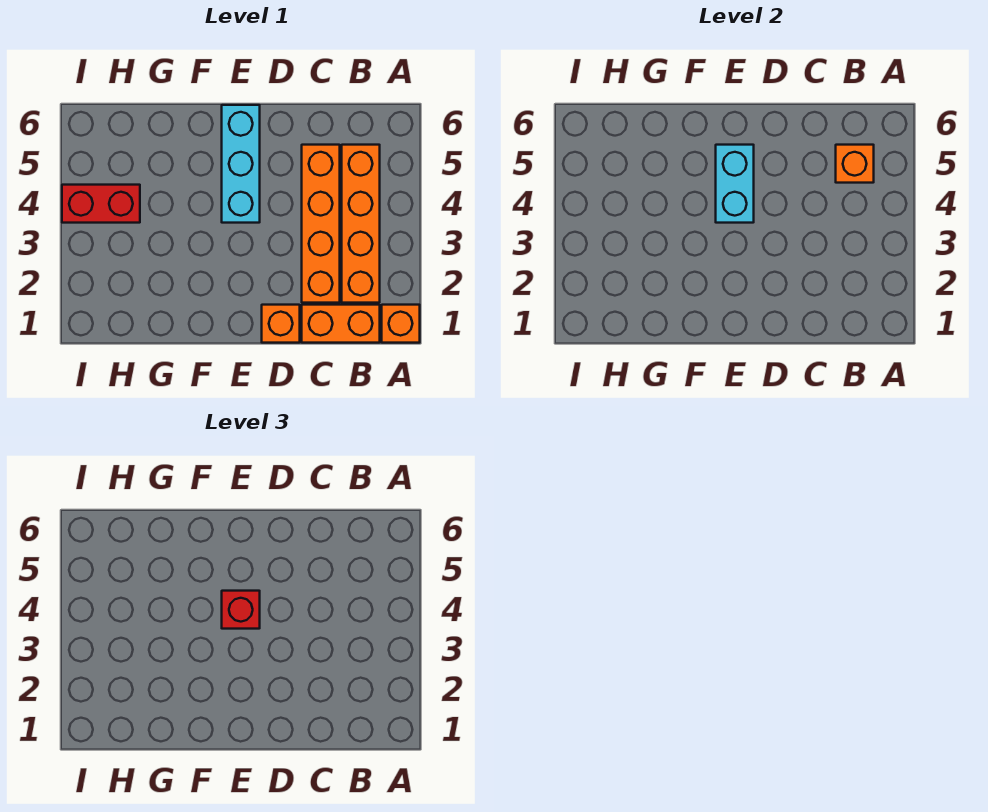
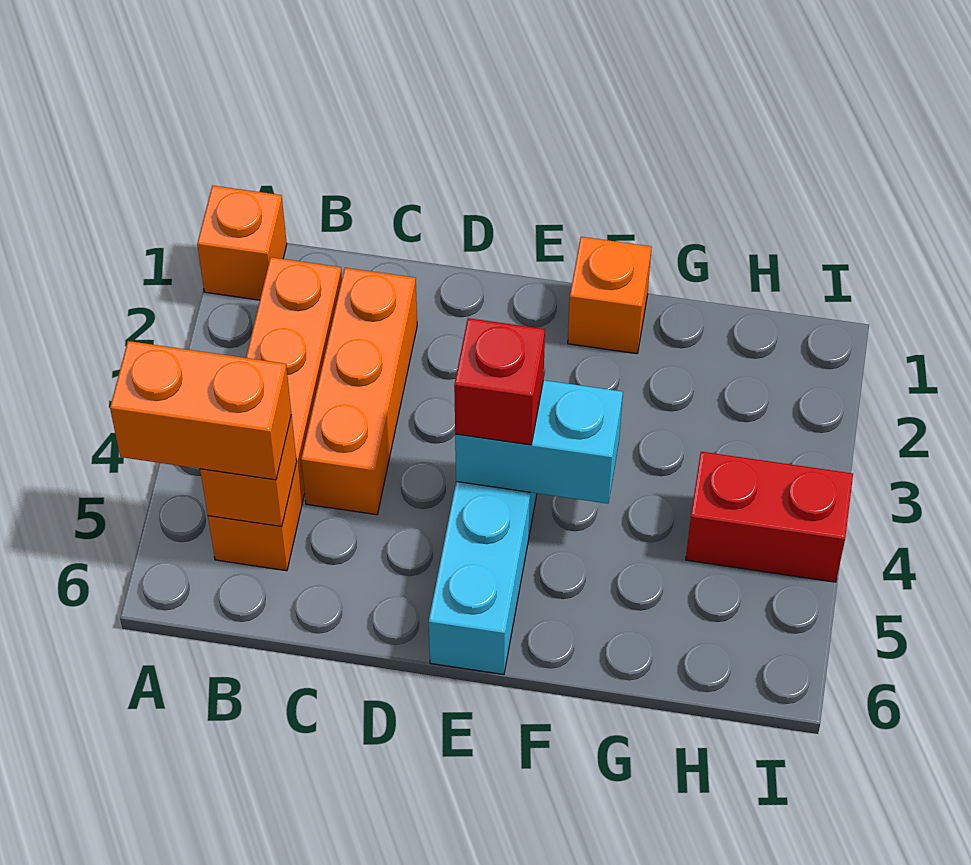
orange brick B1:C1 level 1 -> orange brick A5:B5 level 3
orange brick C2:C5 level 1 -> orange brick C2:C4 level 1
orange brick D1 level 1 -> orange brick F1 level 1
cyan brick E4:E5 level 2 -> cyan brick E4:F4 level 2

